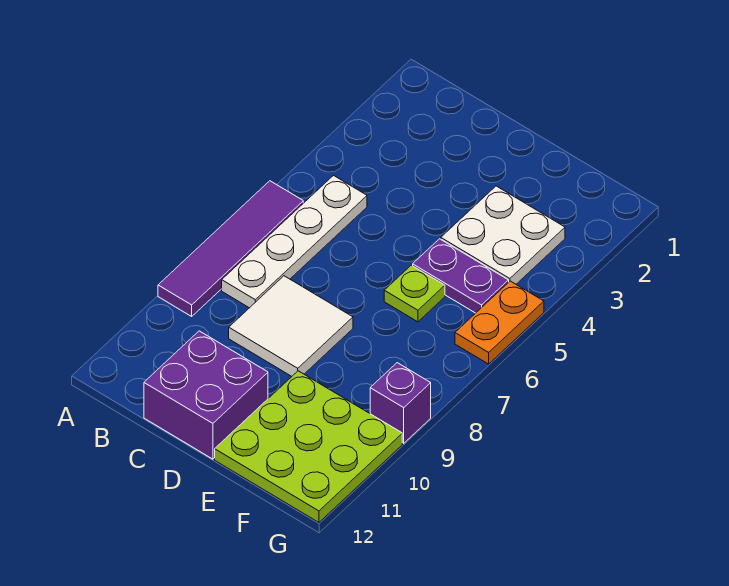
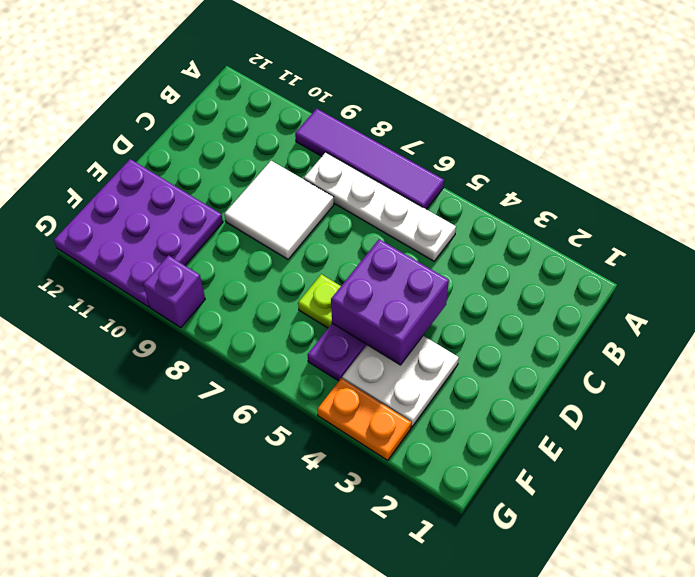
purple brick C11:D12 level 1 -> purple brick D4:E5 level 2
lime plate E10:G12 level 1 -> purple plate E10:G12 level 1
orange plate G5:G6 level 1 -> orange plate G3:G4 level 1

